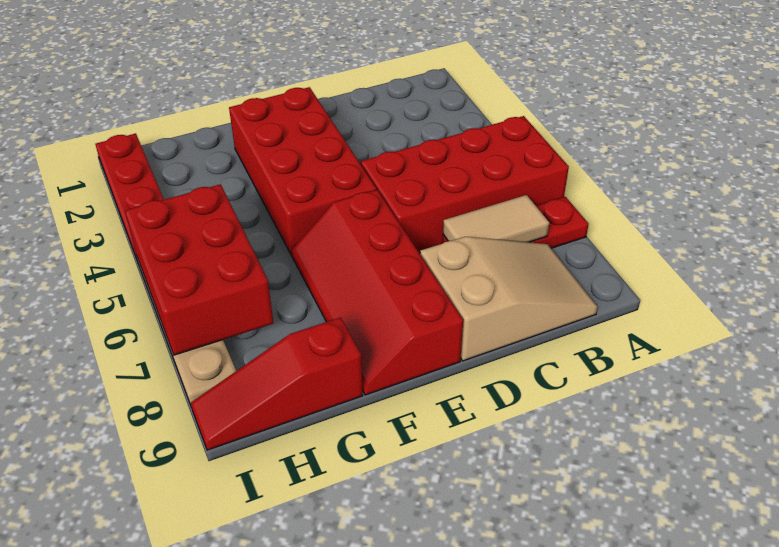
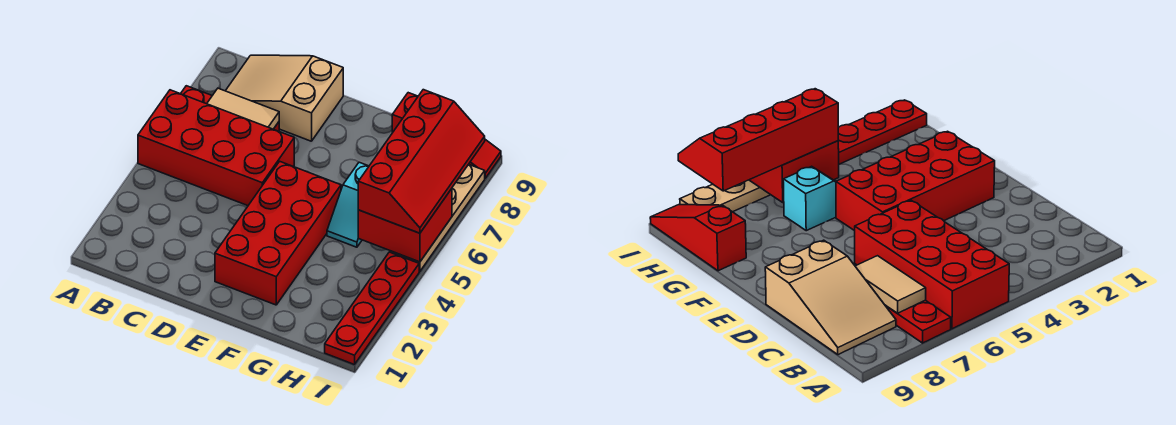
red slope E6:F9 level 1 top E -> red slope H5:I8 level 3 top H
none -> cyan slope G5:G6 level 1 top 6
red brick H5:I7 level 2 -> red brick H5:I6 level 2

